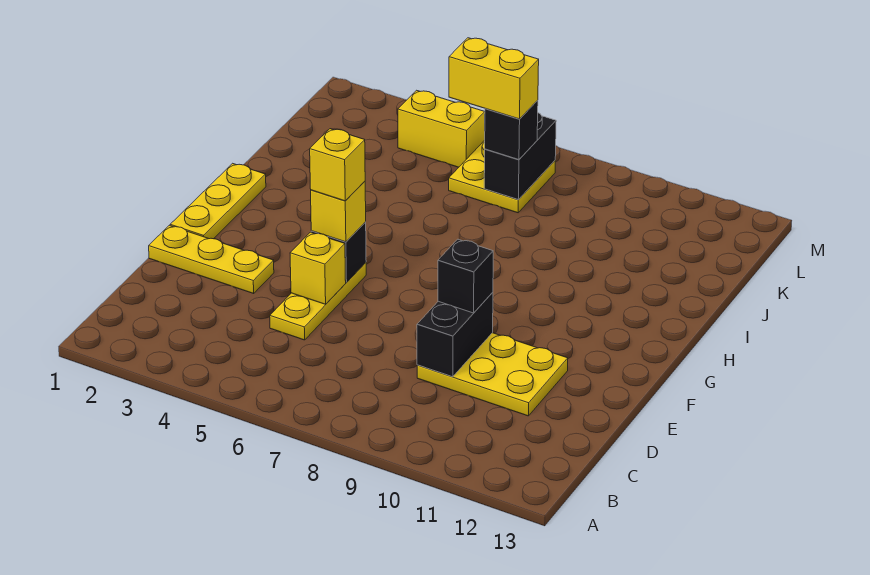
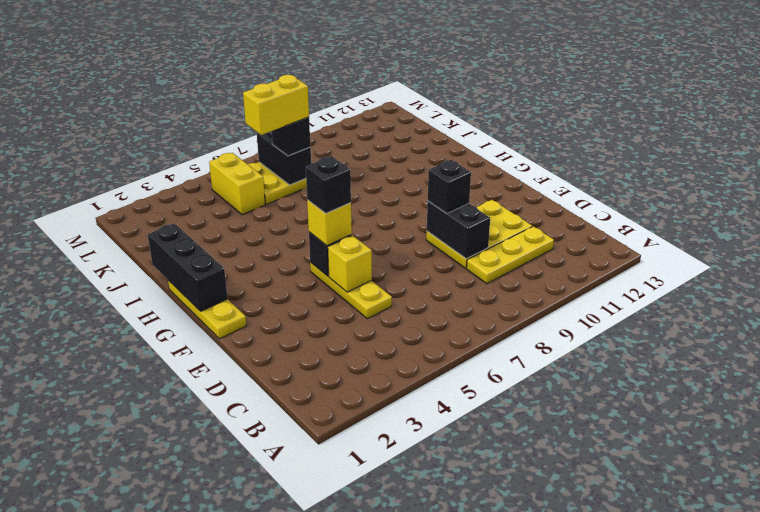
yellow plate E1:E3 level 1 -> yellow plate C9:C11 level 1
yellow brick F5 level 4 -> black brick F5 level 4
none -> black brick G1:I1 level 2
yellow brick L4:L5 level 1 -> yellow brick K5:L5 level 1

